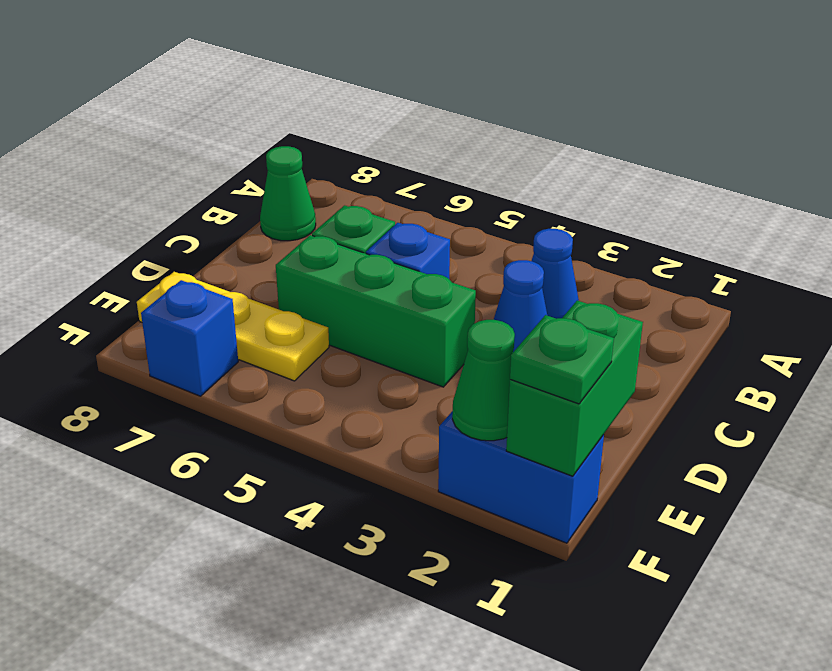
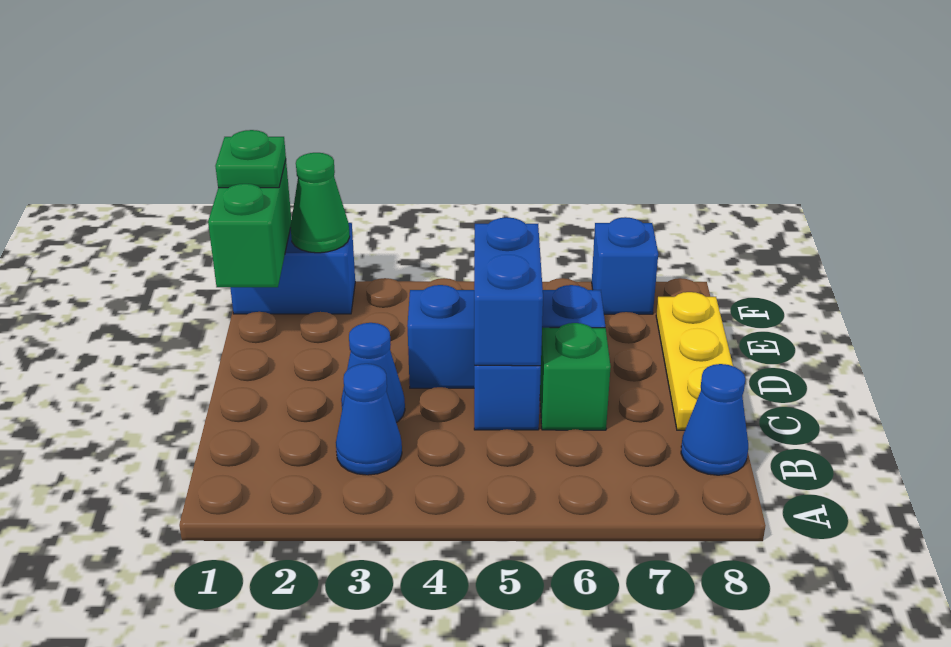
green cone B8 level 1 -> blue cone B8 level 1
none -> blue brick C5:D5 level 2
green brick D4:D6 level 1 -> blue brick D4:D6 level 1
yellow plate E6:E8 level 1 -> yellow plate C8:E8 level 1

